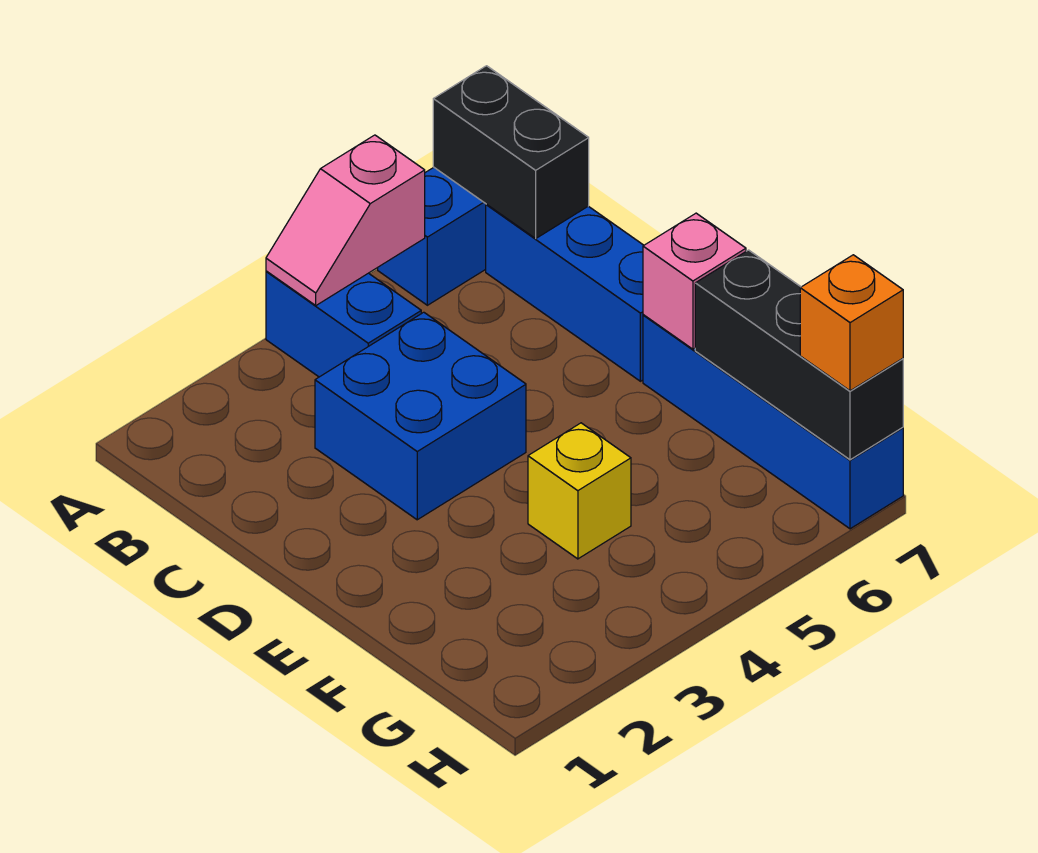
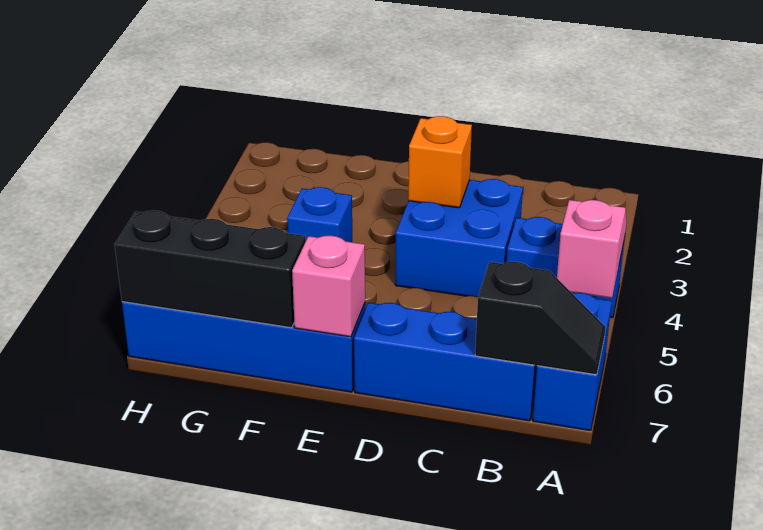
black brick A7:B7 level 2 -> black slope A7:B7 level 2 top B
yellow brick F4 level 1 -> blue brick F4 level 1
orange brick H7 level 3 -> orange brick D3 level 2

